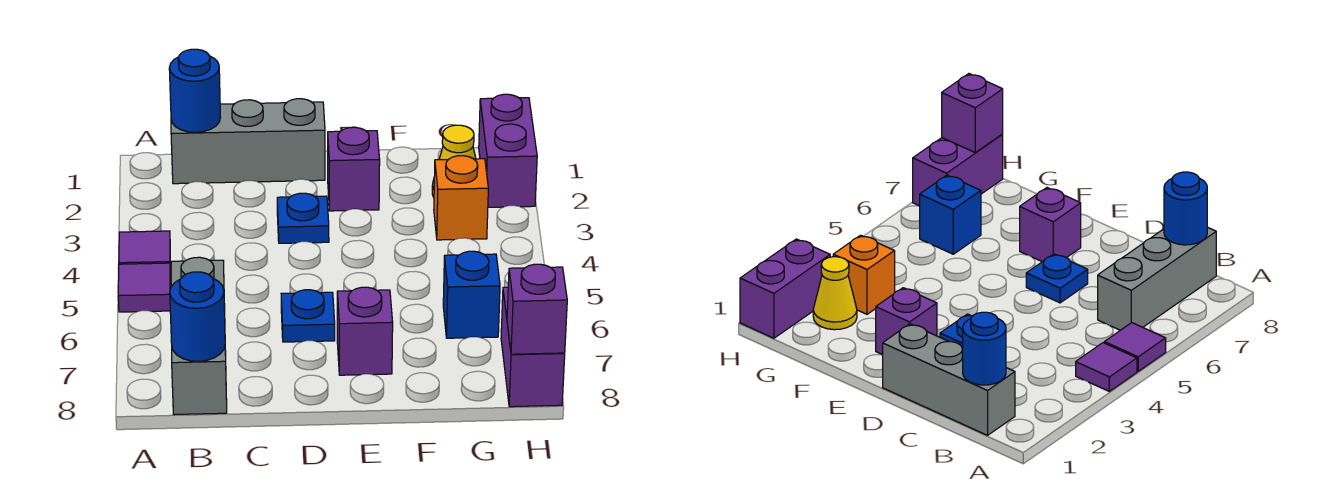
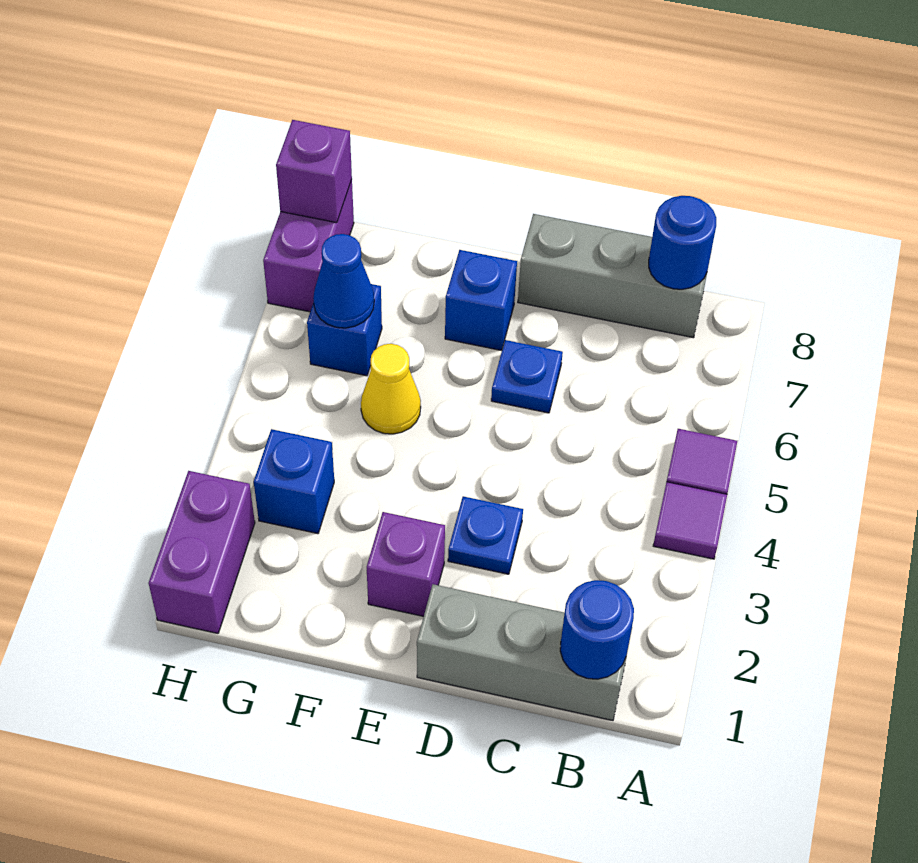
grey brick B6:B8 level 1 -> grey brick B8:D8 level 1
purple brick E7 level 1 -> blue brick E7 level 1
yellow cone G2 level 1 -> yellow cone F5 level 1
orange brick G3 level 1 -> blue brick G3 level 1
none -> blue cone G6 level 2

